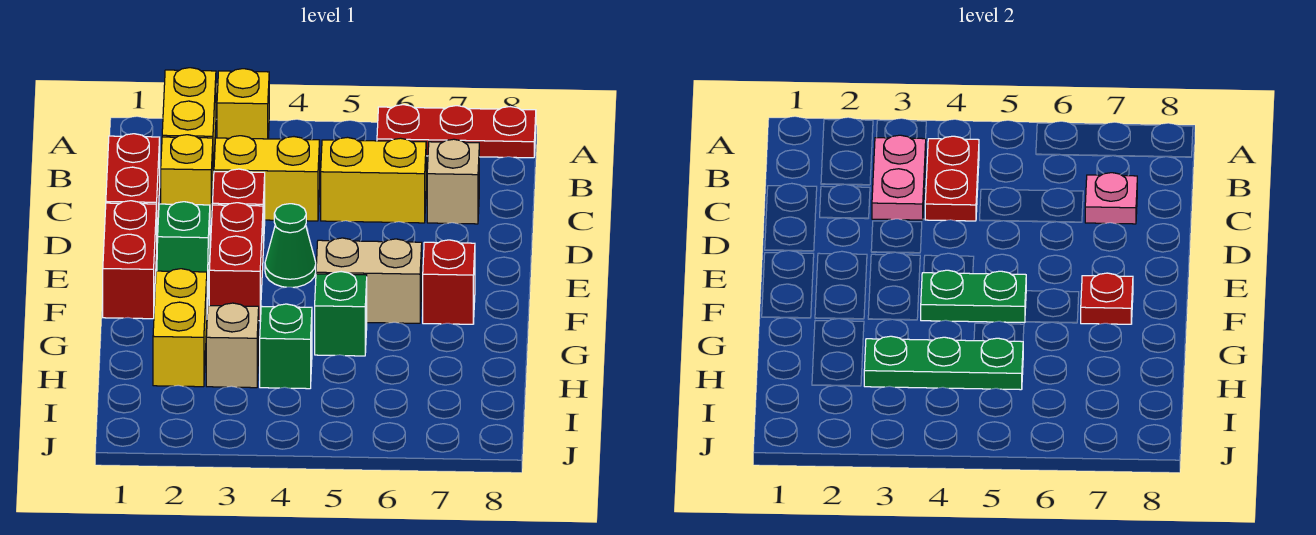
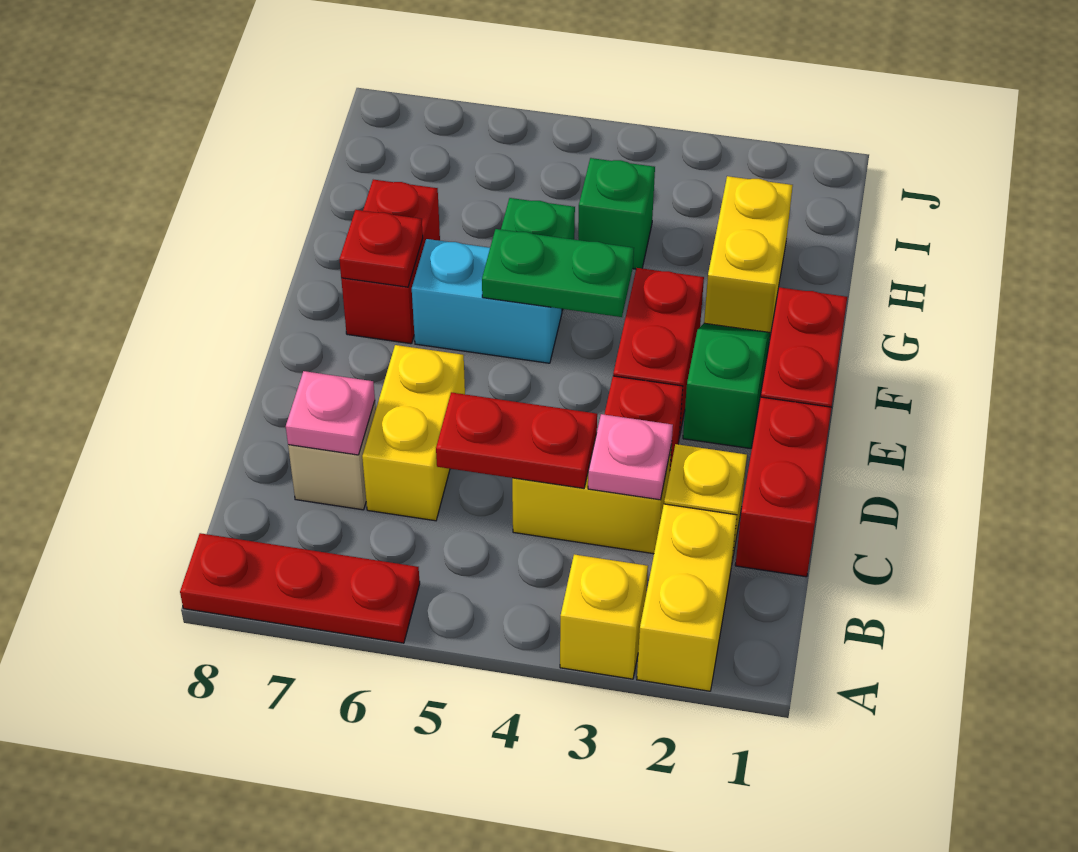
pink plate B3:C3 level 2 -> pink plate C3 level 2
red plate B4:C4 level 2 -> red plate C4:C5 level 2
yellow brick C5:C6 level 1 -> yellow brick C6:D6 level 1
green cone E4 level 1 -> none
tan brick F5:F6 level 1 -> cyan brick F5:F6 level 1
red brick F7 level 1 -> red brick F7:G7 level 1
tan brick H3 level 1 -> none
green plate H3:H5 level 2 -> none

